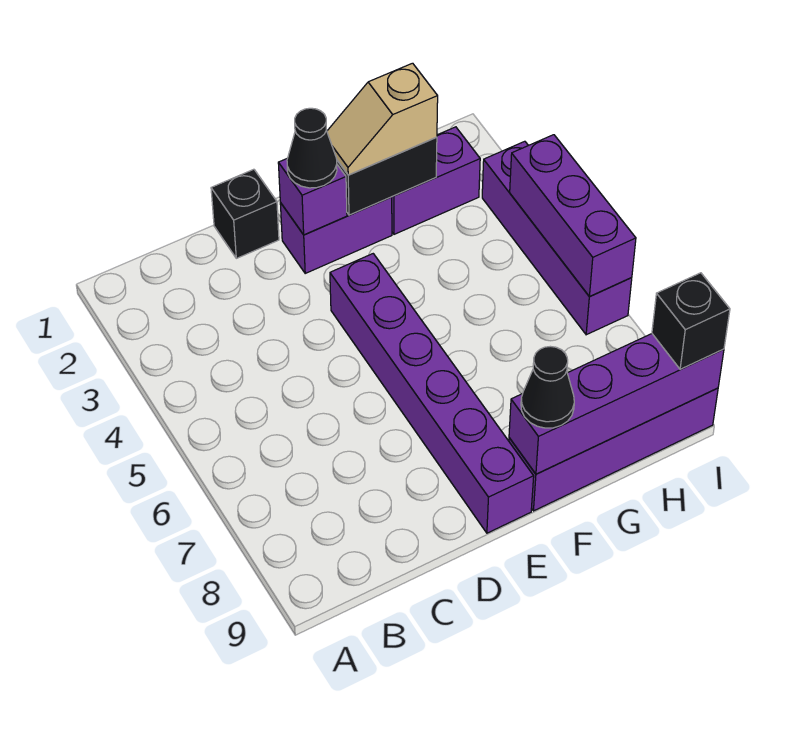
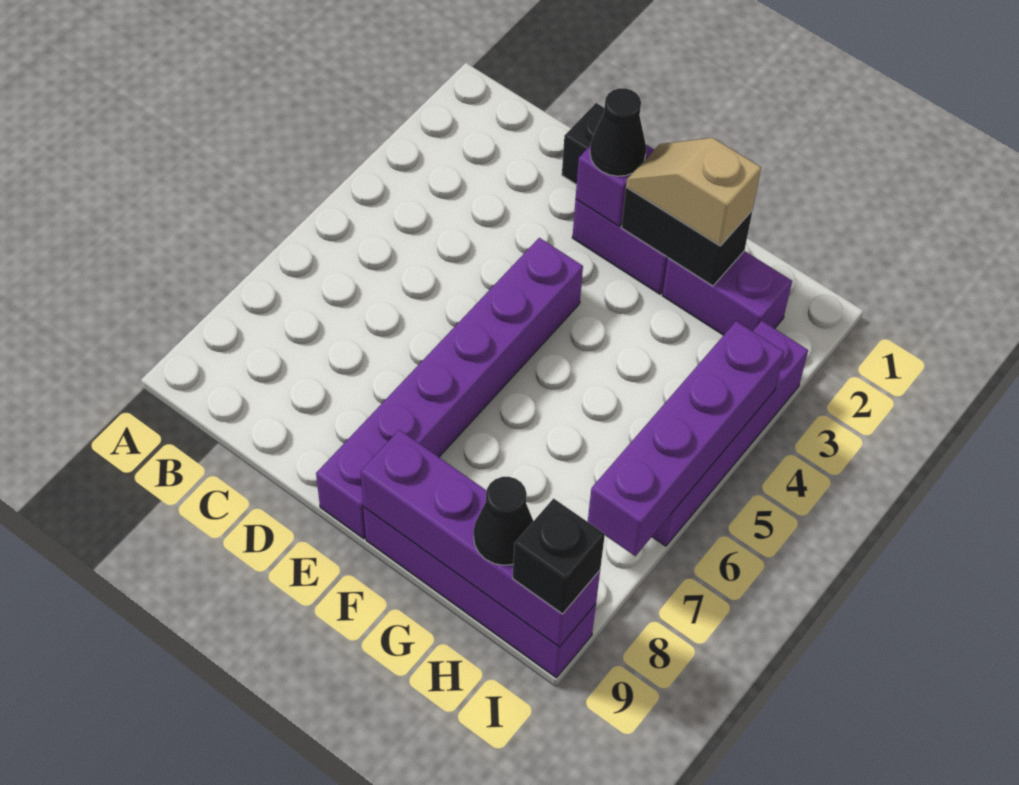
black cone F9 level 3 -> black cone H9 level 3
purple brick I4:I6 level 2 -> purple brick I4:I7 level 2

